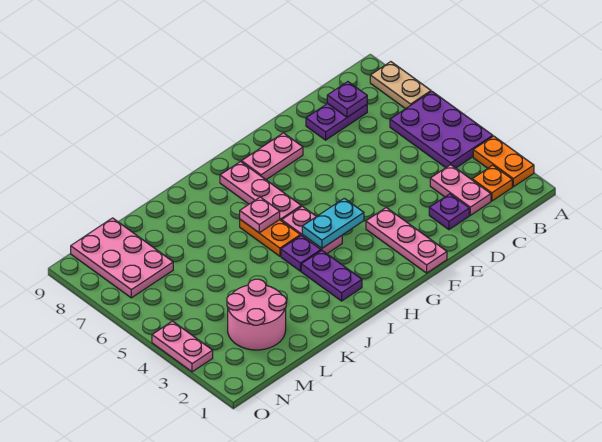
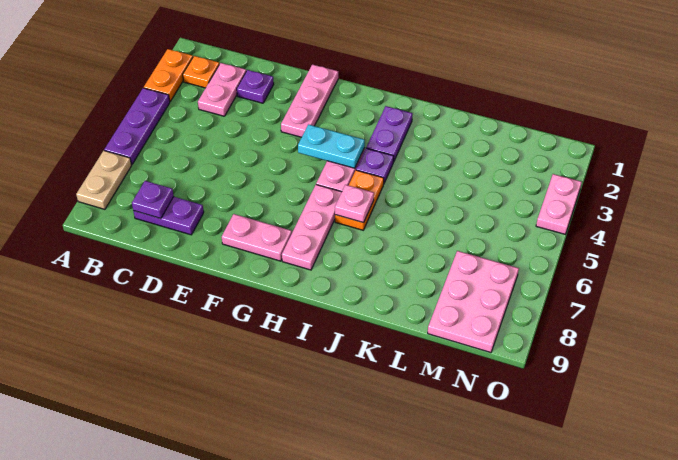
purple plate A4:B6 level 1 -> purple plate A4:A6 level 1
pink round brick L2:M3 level 1 -> none

